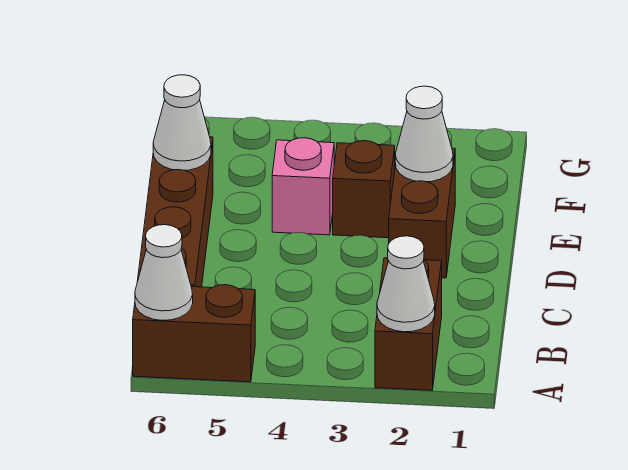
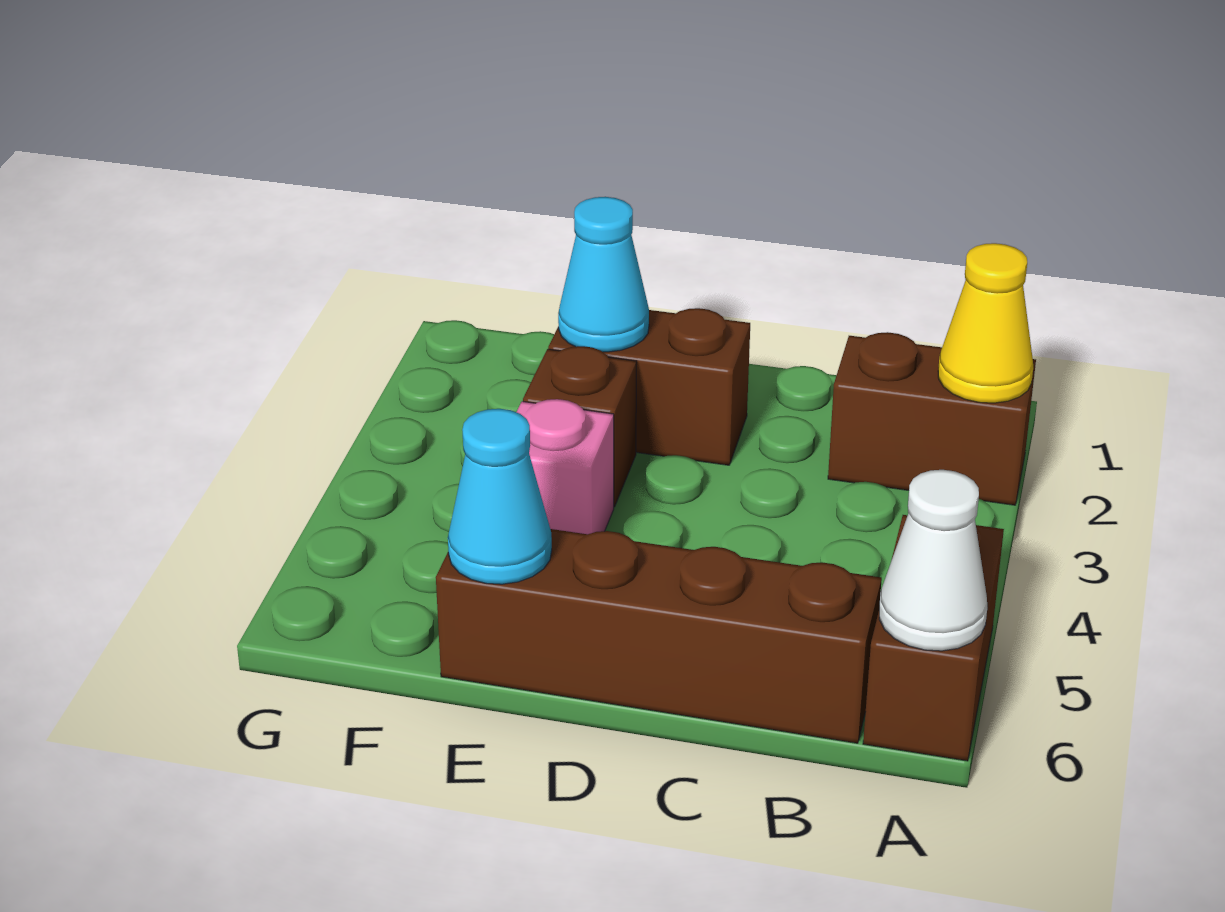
white cone A2 level 2 -> yellow cone A2 level 2
white cone E2 level 2 -> cyan cone E2 level 2
white cone E6 level 2 -> cyan cone E6 level 2

